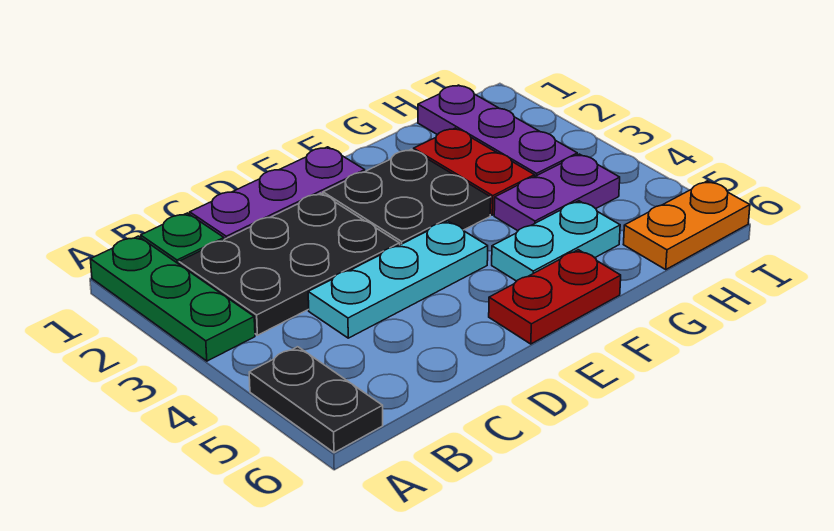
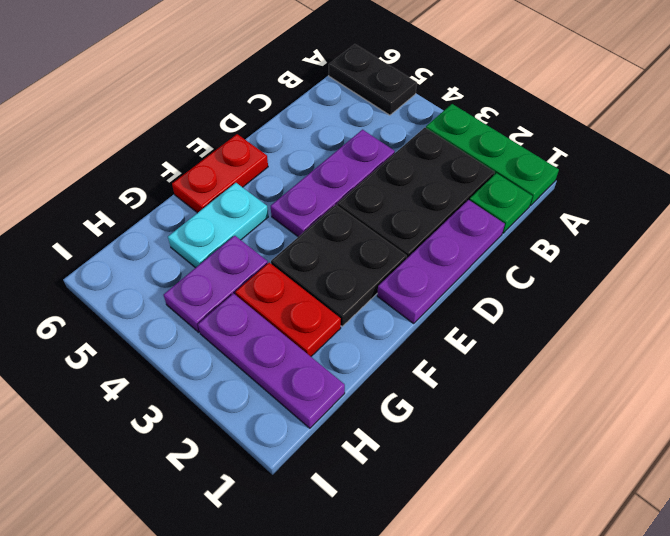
cyan plate C4:E4 level 1 -> purple plate C4:E4 level 1
orange plate H6:I6 level 1 -> none

